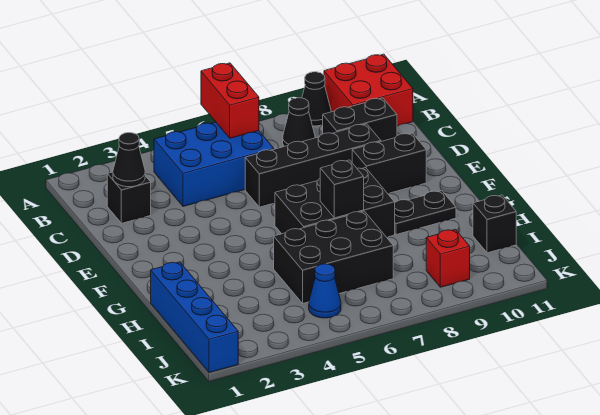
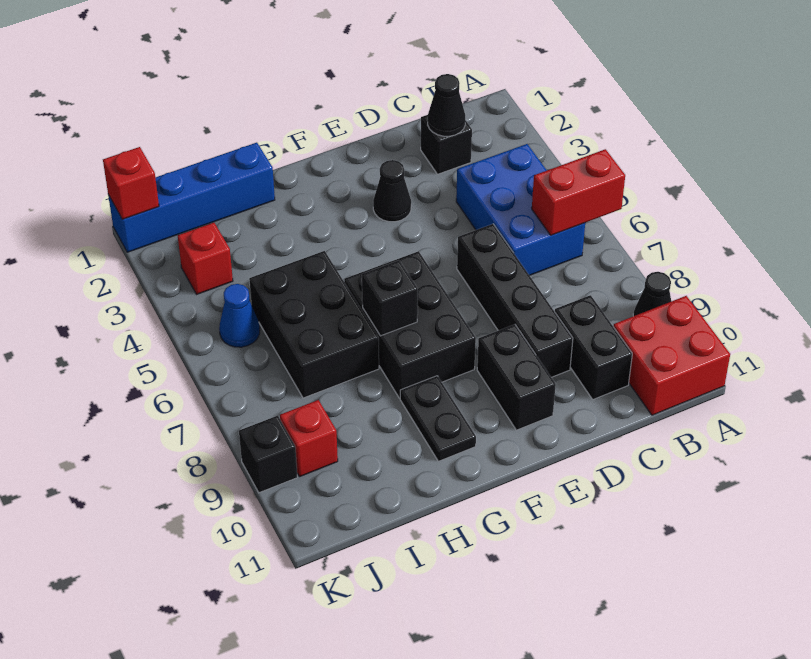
black cone B8 level 1 -> black cone E3 level 1
black brick I11 level 1 -> black brick K9 level 1
none -> red brick J3 level 1
none -> red brick K1 level 2

